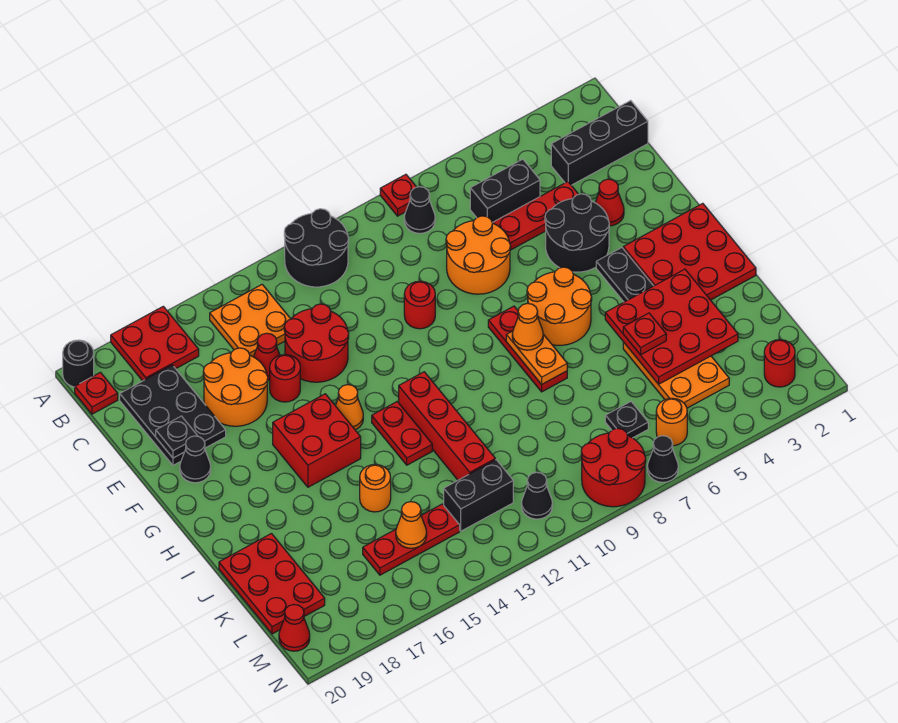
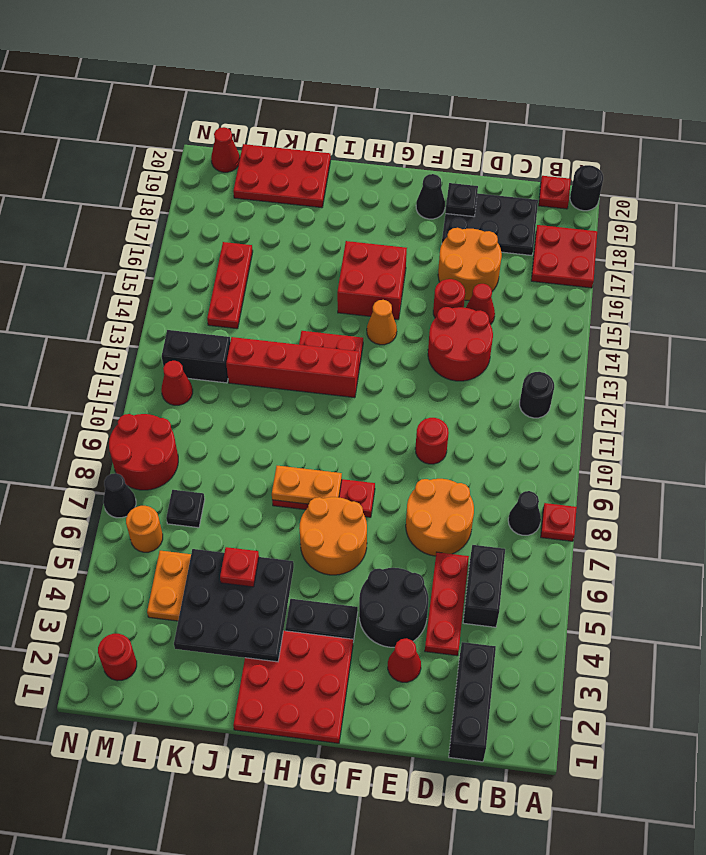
black round brick A11:B12 level 1 -> black round brick B12 level 1
orange plate B14:C15 level 1 -> none
orange cone H8 level 3 -> none
red plate I3:K5 level 2 -> black plate I3:K5 level 2
orange round brick J15 level 1 -> none
black brick L12:L13 level 1 -> black brick L12:M12 level 1
orange cone L15 level 2 -> none
black cone M11 level 1 -> red cone M11 level 1

